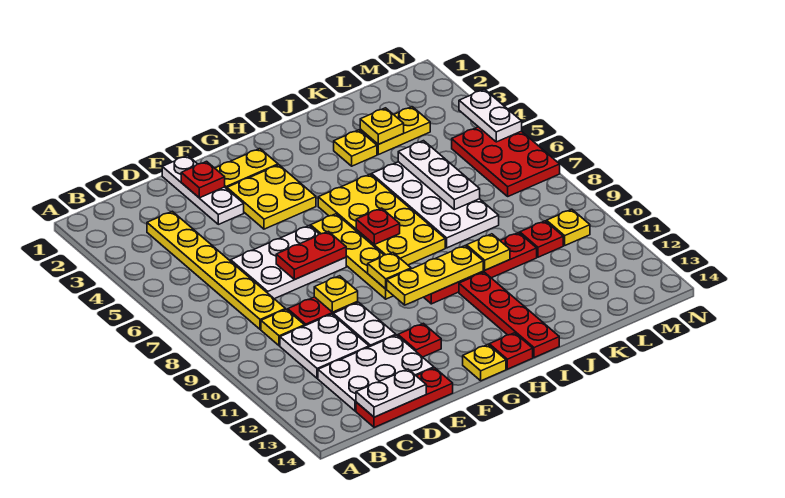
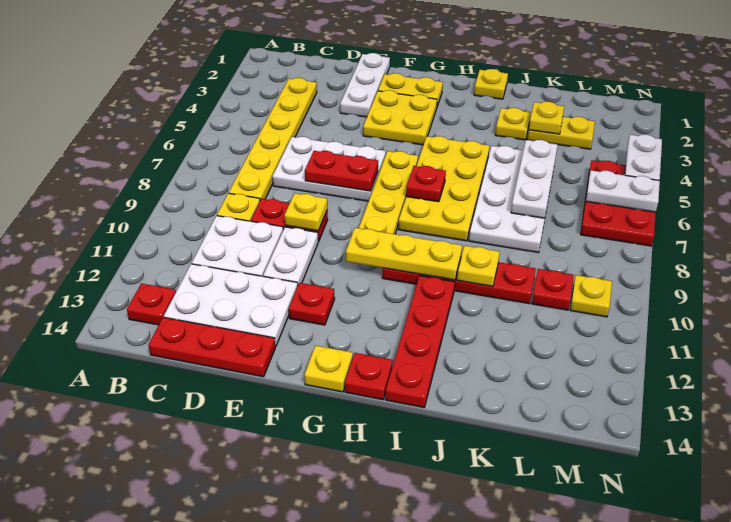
white plate C14:D14 level 2 -> white plate M6:N6 level 2
red plate E2 level 2 -> red plate B13 level 1
yellow plate G9 level 2 -> yellow plate I1 level 1

